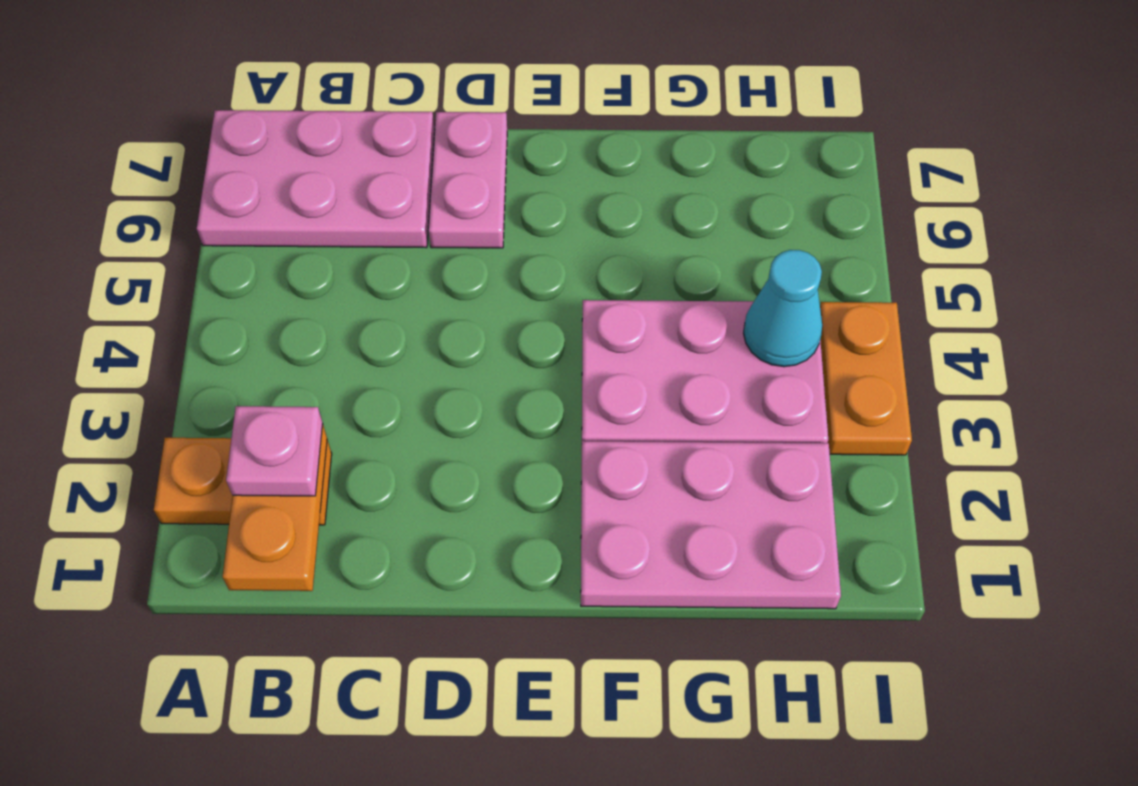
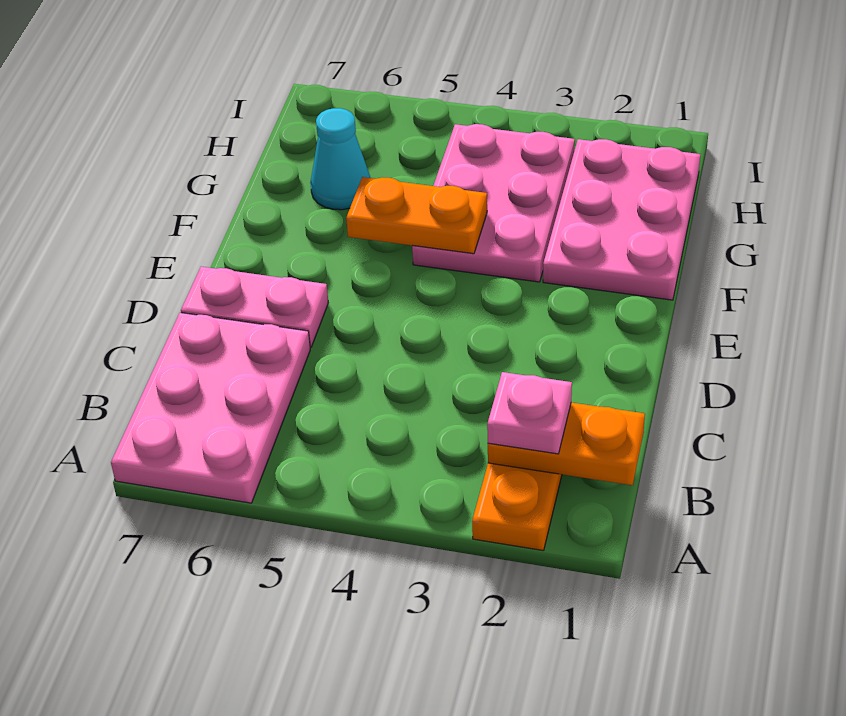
cyan cone H4 level 2 -> cyan cone G6 level 1
orange plate I3:I4 level 1 -> orange plate F4:F5 level 2

